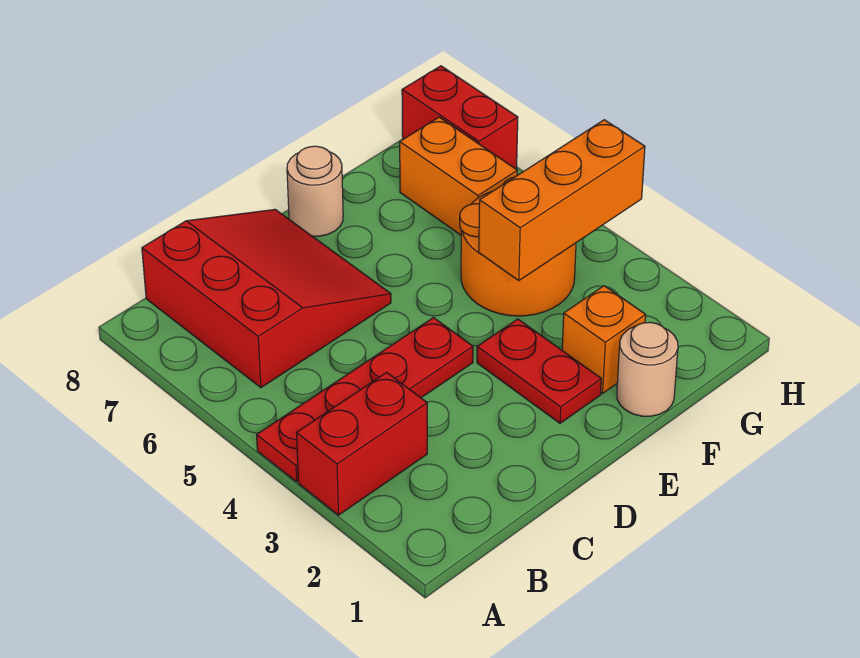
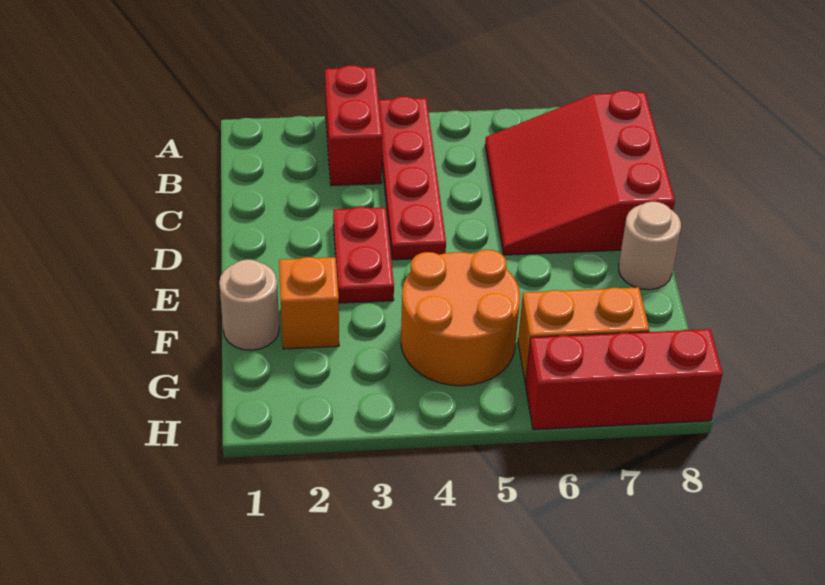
red slope B6:D8 level 1 top B -> red slope B6:D8 level 1 top 8
red plate E2:E3 level 1 -> red plate D3:E3 level 1
orange brick F4:H4 level 2 -> none
red brick H7:H8 level 1 -> red brick H6:H8 level 1

